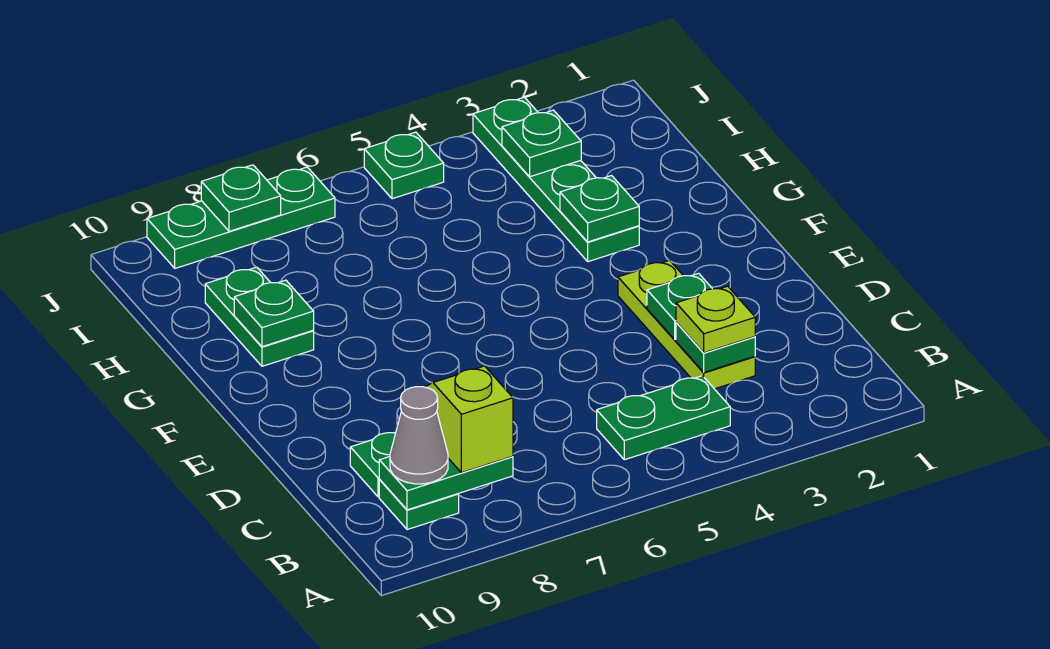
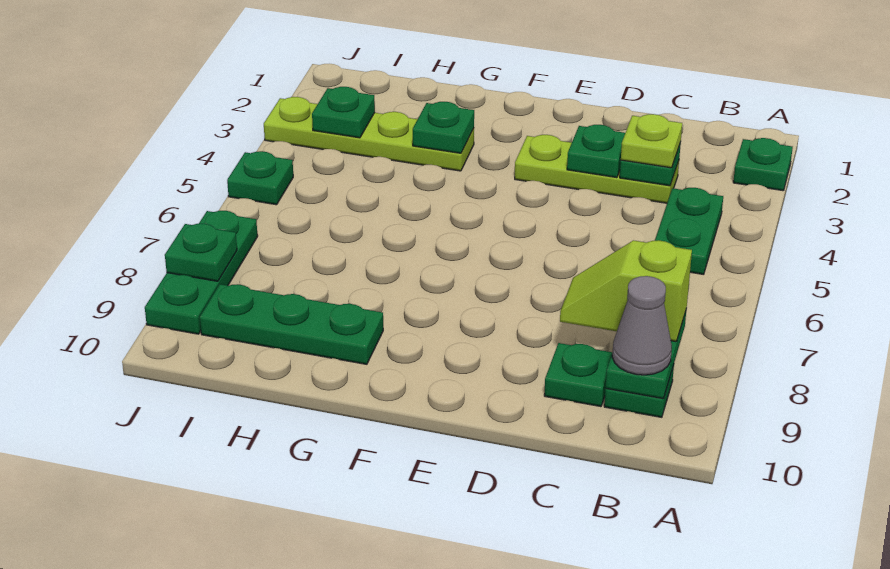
green plate G3:J3 level 1 -> lime plate G3:J3 level 1
green plate G9:H9 level 1 -> green plate G9:I9 level 1
green plate G9 level 2 -> green plate A2 level 1

